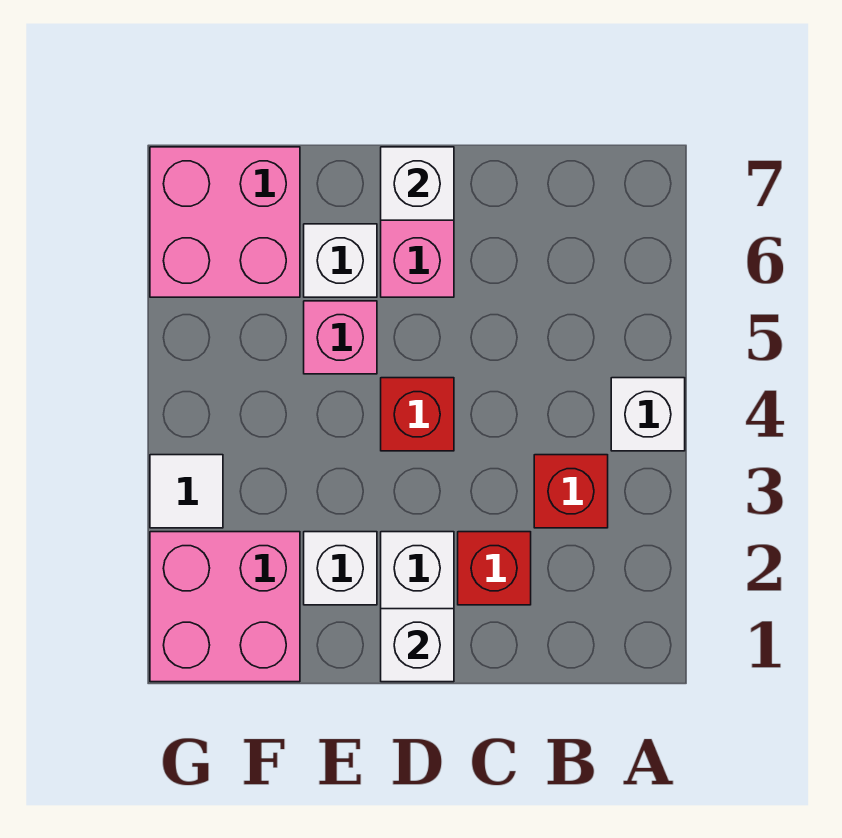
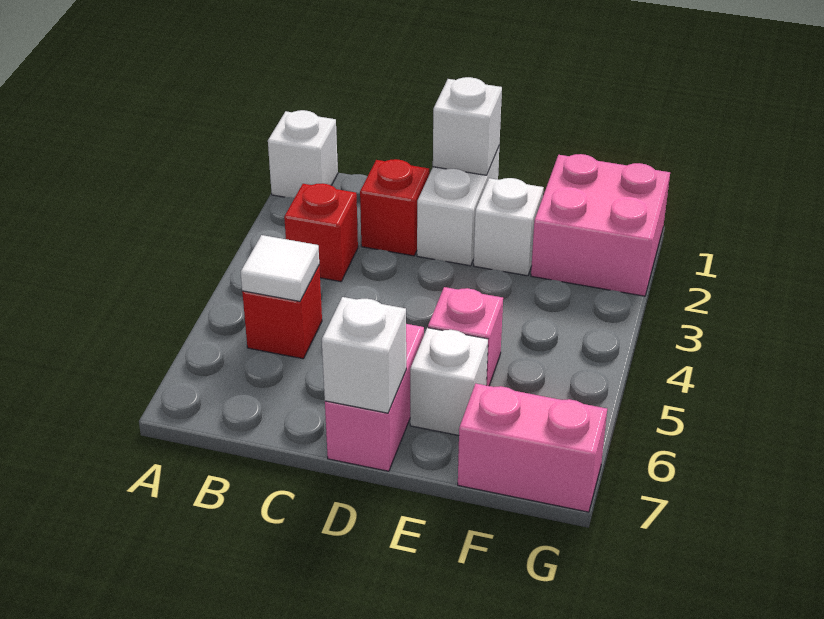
white brick A4 level 1 -> white brick A1 level 1
red brick D4 level 1 -> red brick B5 level 1
pink brick F6:G7 level 1 -> pink brick F7:G7 level 1
white tile G3 level 1 -> white tile B5 level 2

